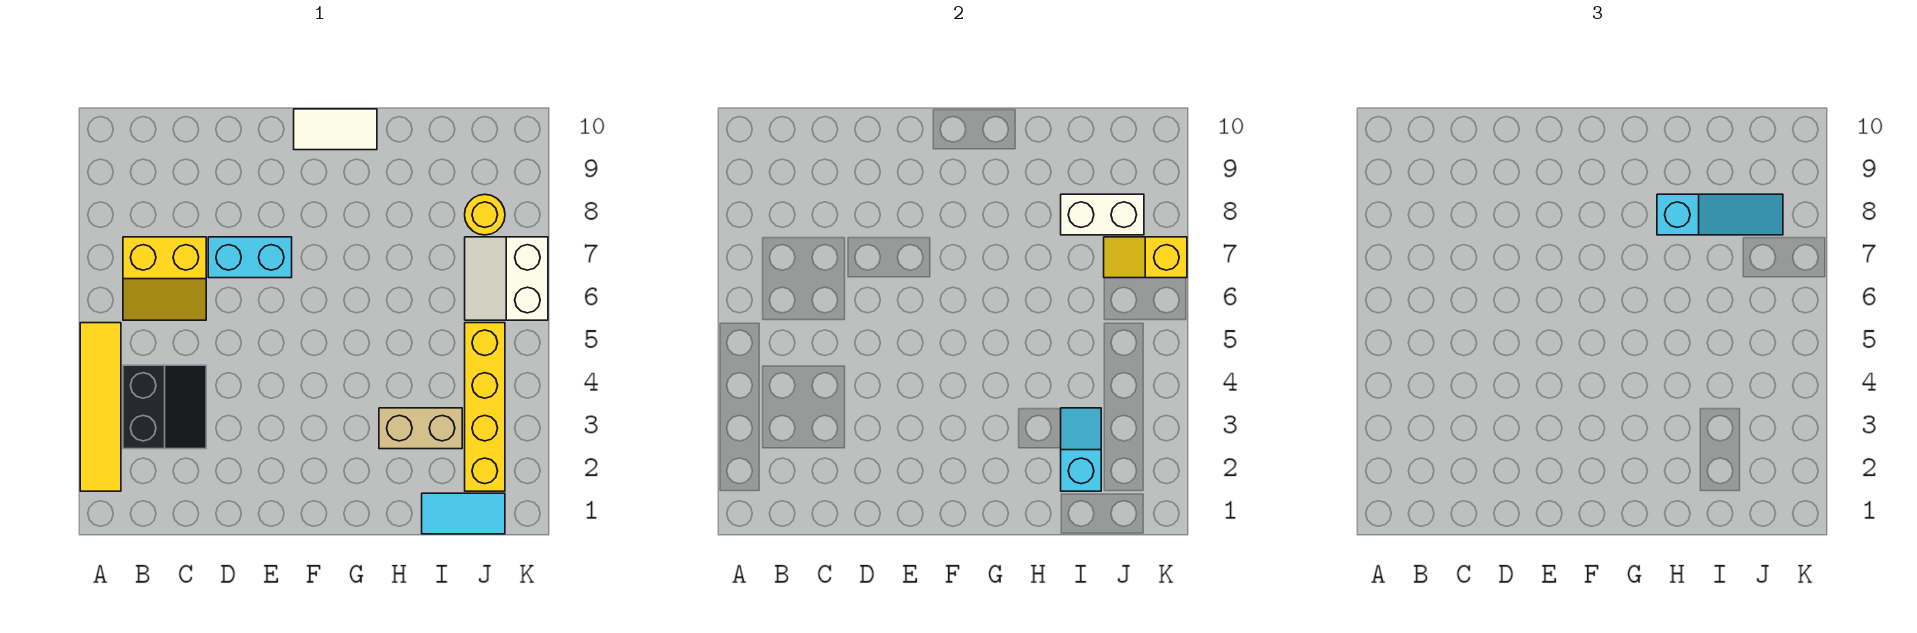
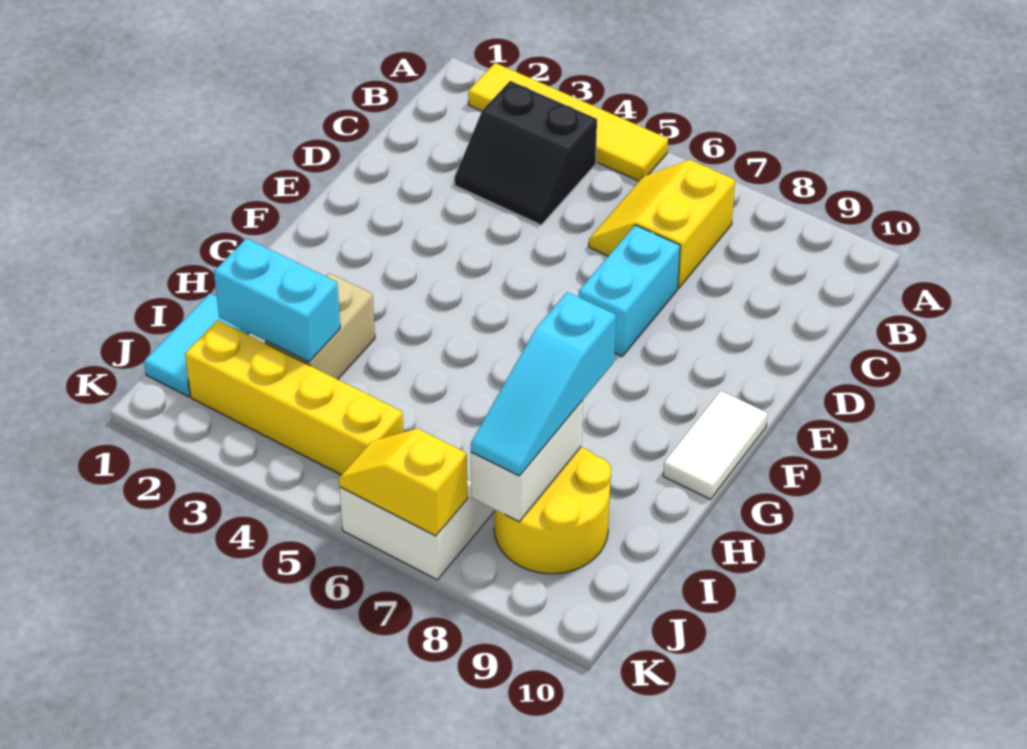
cyan slope I2:I3 level 2 top 2 -> cyan brick I2:I3 level 2
yellow slope J7:K7 level 2 top K -> yellow slope K6:K7 level 2 top 7
yellow round brick J8 level 1 -> yellow round brick I8:J9 level 1

